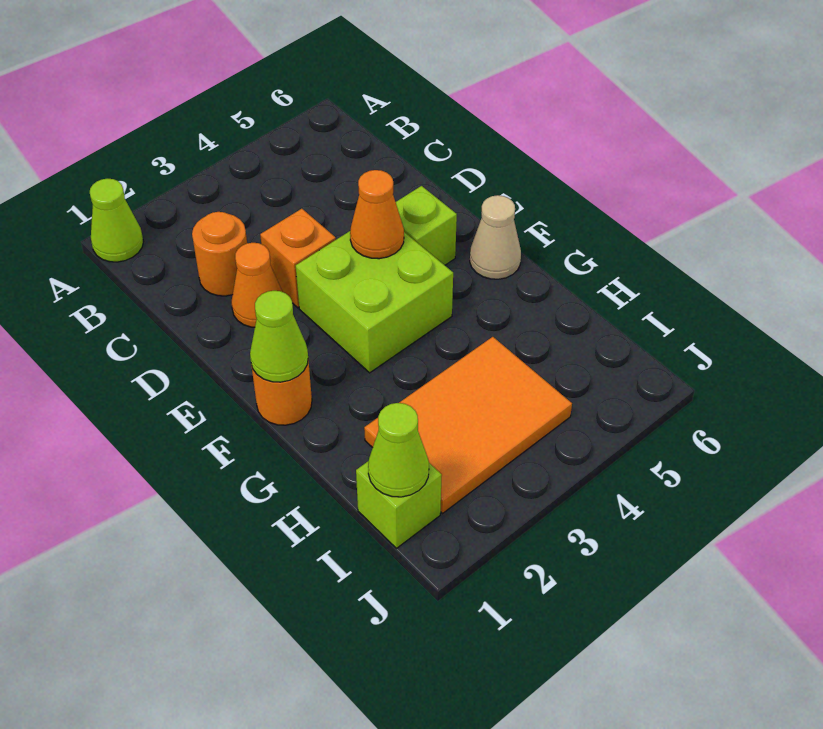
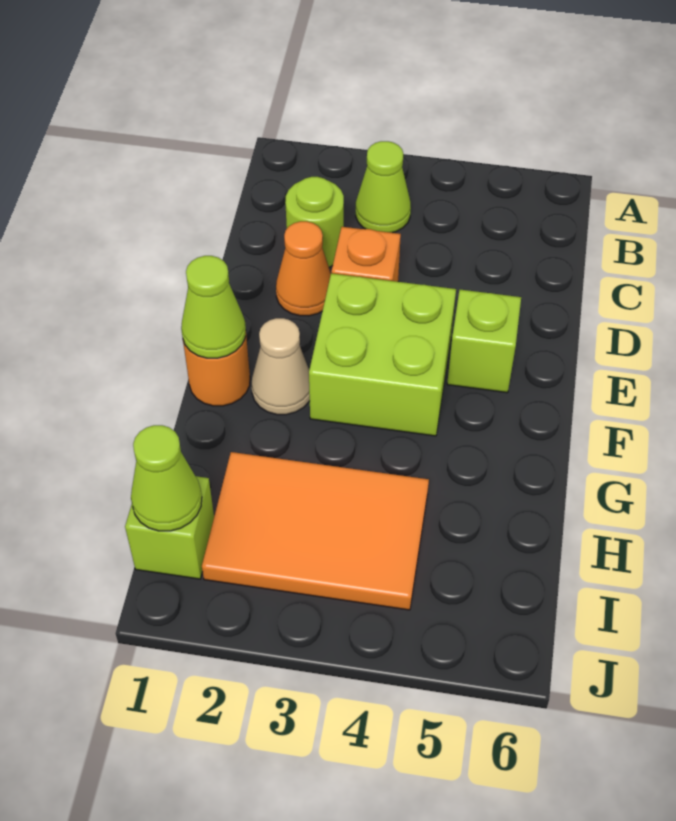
lime cone A1 level 1 -> lime cone B3 level 1
orange round brick C2 level 1 -> lime round brick C2 level 1
orange cone E4 level 2 -> none
tan cone F6 level 1 -> tan cone F2 level 1

